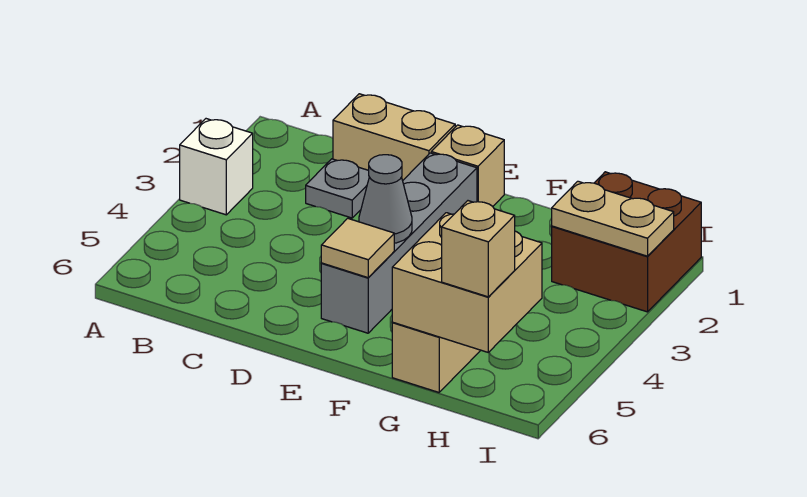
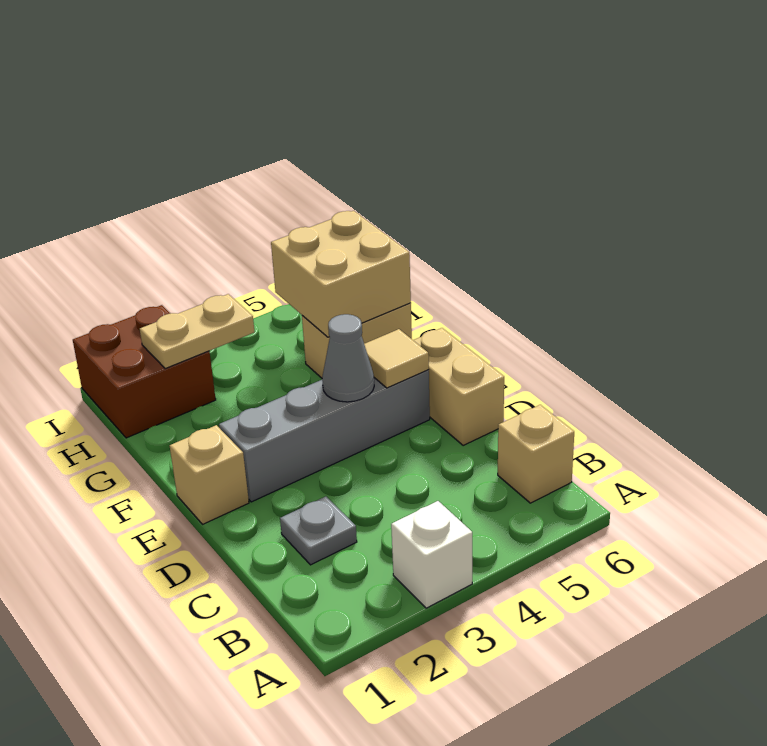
tan brick C1:D1 level 1 -> tan brick D6:E6 level 1
tan plate H2:I2 level 2 -> tan plate H2:H3 level 2
tan brick H6 level 3 -> tan brick B6 level 1

